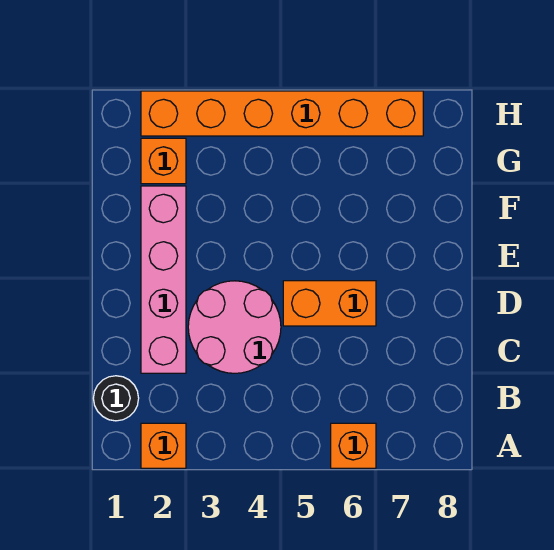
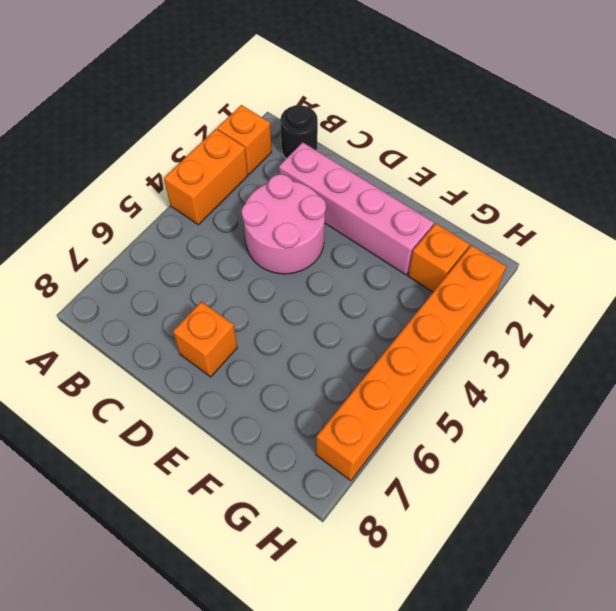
orange brick A6 level 1 -> orange brick D7 level 1
orange brick D5:D6 level 1 -> orange brick A3:A4 level 1

